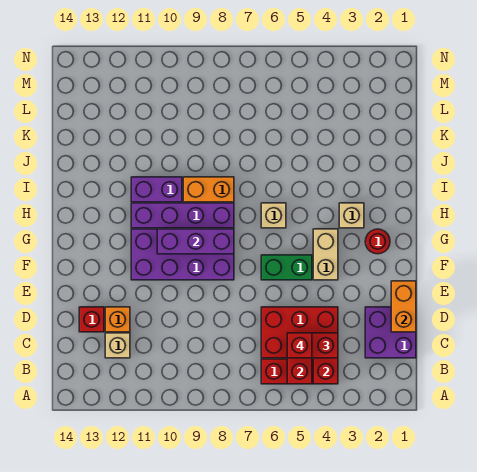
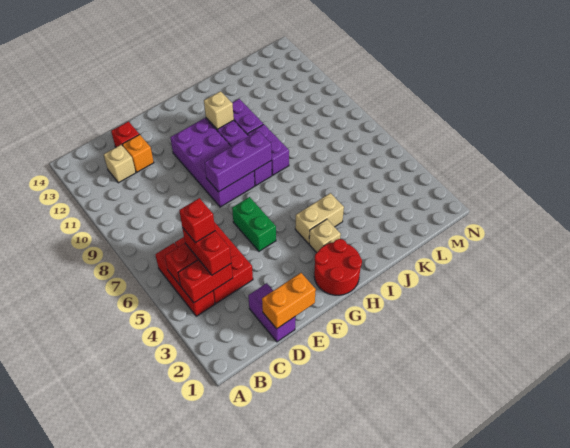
purple brick C1:D2 level 1 -> purple brick D1:D2 level 1
tan brick F4:G4 level 1 -> tan brick H4:I4 level 1
red round brick G2 level 1 -> red round brick G1:H2 level 1
purple brick G8:G10 level 2 -> purple brick F8:H8 level 2
tan brick H6 level 1 -> tan brick H11 level 2
orange brick I8:I9 level 1 -> purple brick I8:I9 level 1

